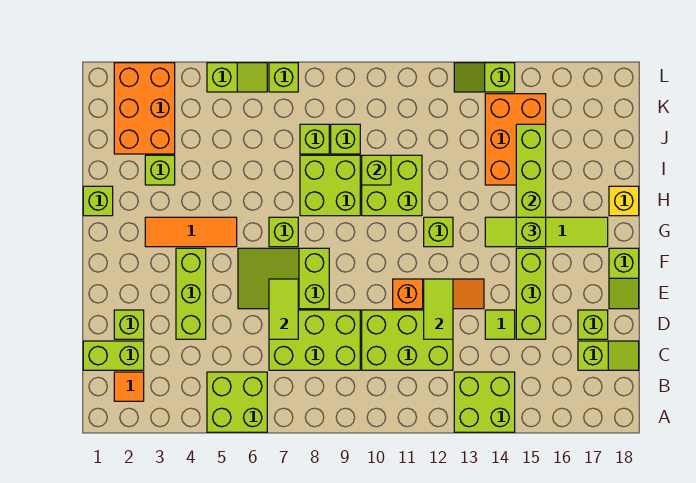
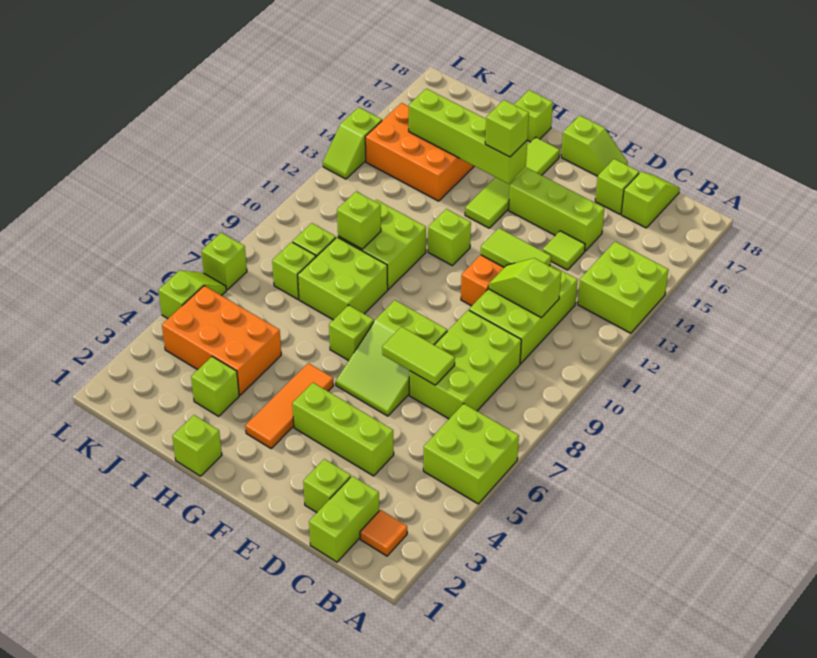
none -> lime slope C11:D11 level 2 top C
yellow brick H18 level 1 -> lime brick H18 level 1
orange brick J2:L3 level 1 -> orange brick I4:K5 level 1

